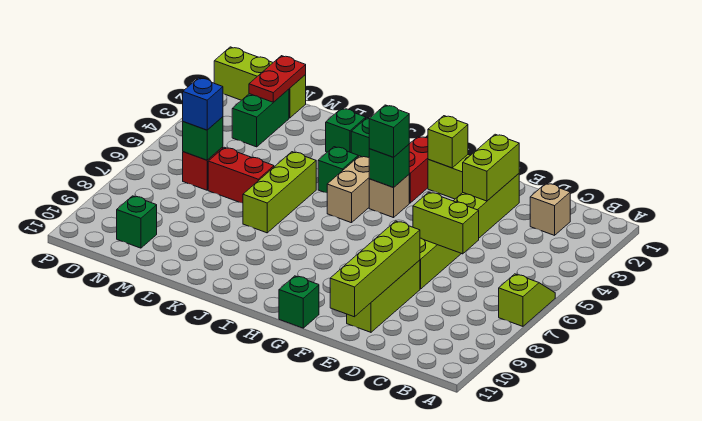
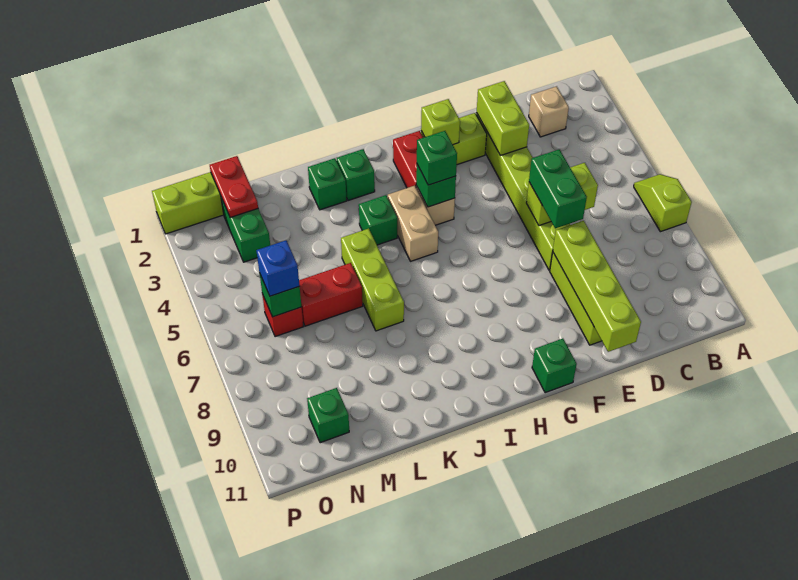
none -> green brick E6:E7 level 3

